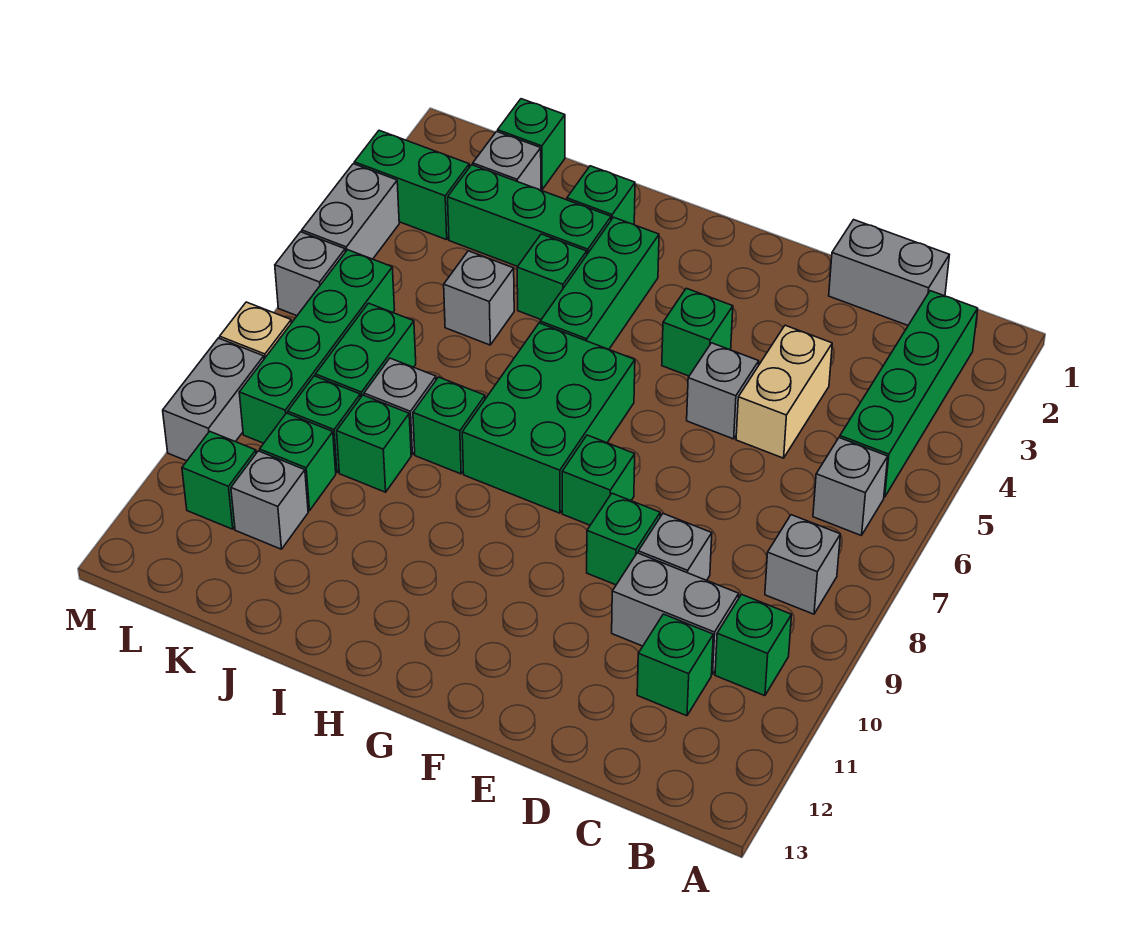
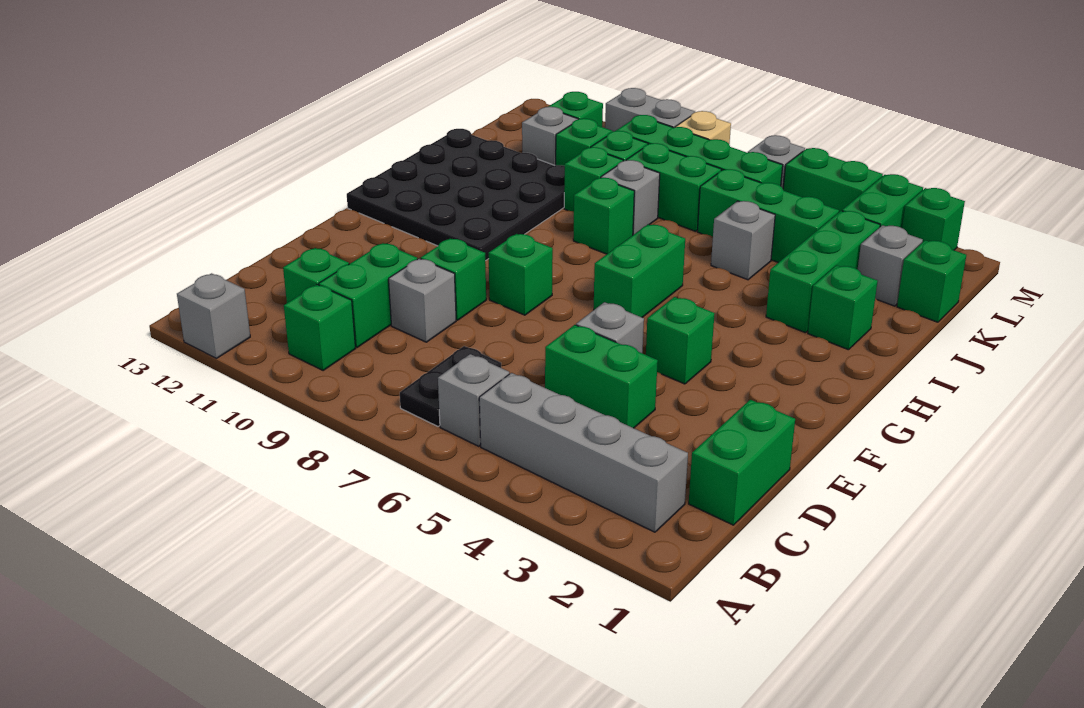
green brick B2:B5 level 1 -> grey brick B2:B5 level 1
none -> black plate B7:C7 level 1
grey brick B8 level 1 -> grey brick A12 level 1
grey brick C1:D1 level 1 -> green brick C1:D1 level 1
grey brick C10:D10 level 1 -> green brick C10:D10 level 1
tan brick D4:D5 level 1 -> green brick D4:D5 level 1
green brick G6:H8 level 1 -> green brick G6:H6 level 1
none -> black plate G10:J13 level 1
green brick H3:H5 level 1 -> green brick K4:K6 level 1
green brick I4 level 1 -> green brick M2 level 1
grey brick M4:M5 level 1 -> green brick M4:M5 level 1

